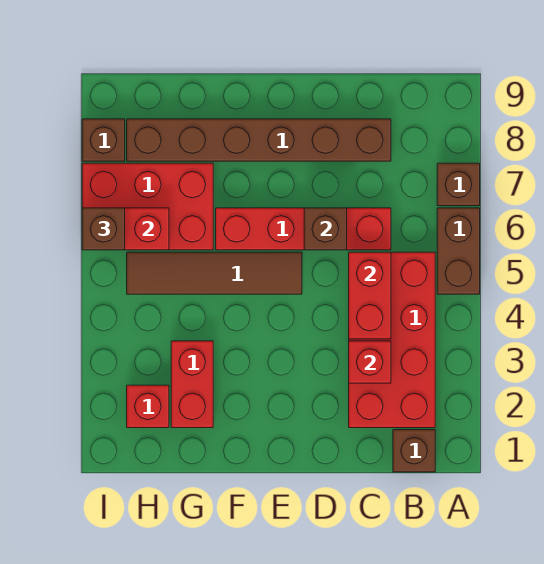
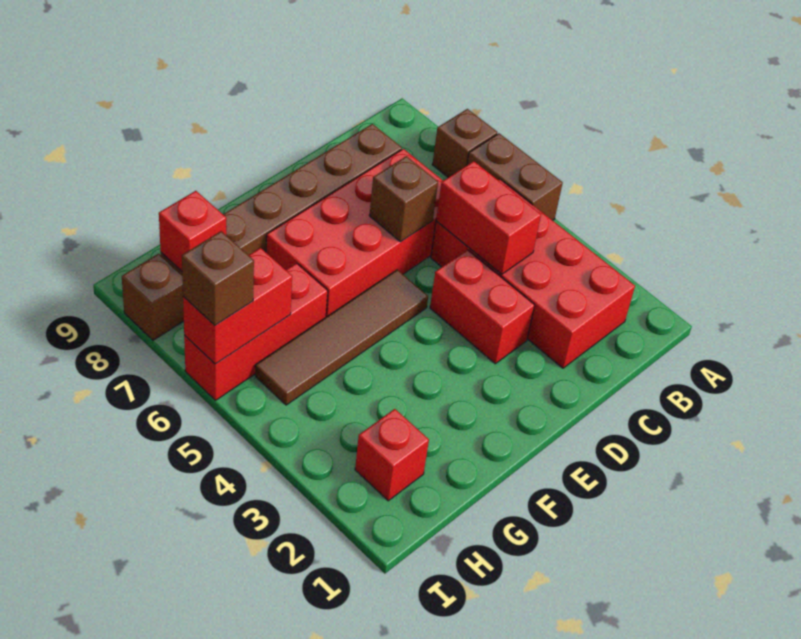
brown brick B1 level 1 -> none
red brick C3 level 2 -> red brick H8 level 2
red brick C6:F6 level 1 -> red brick C6:F7 level 1
red brick G2:G3 level 1 -> red brick D3:D4 level 1
red brick G6:I7 level 1 -> red brick G6:I6 level 1

